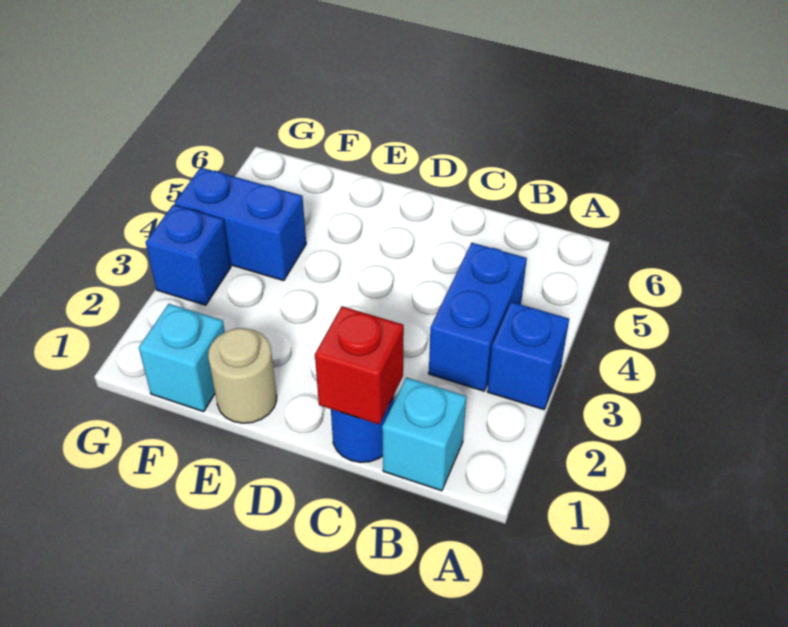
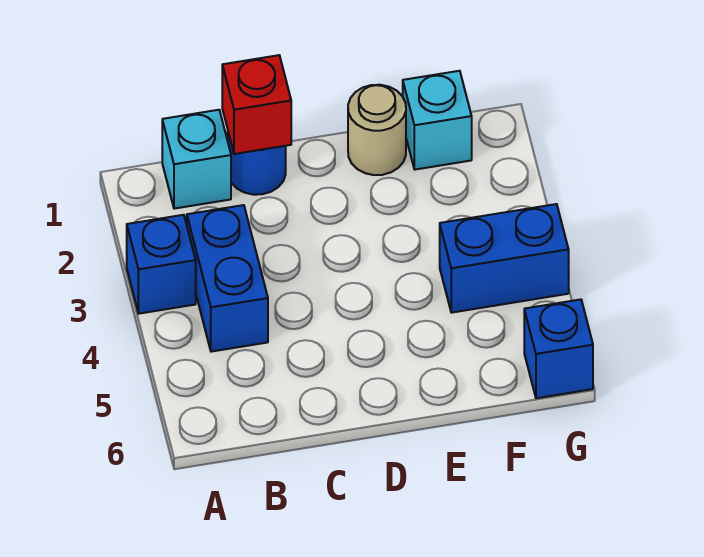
blue brick G3 level 1 -> blue brick G6 level 1

